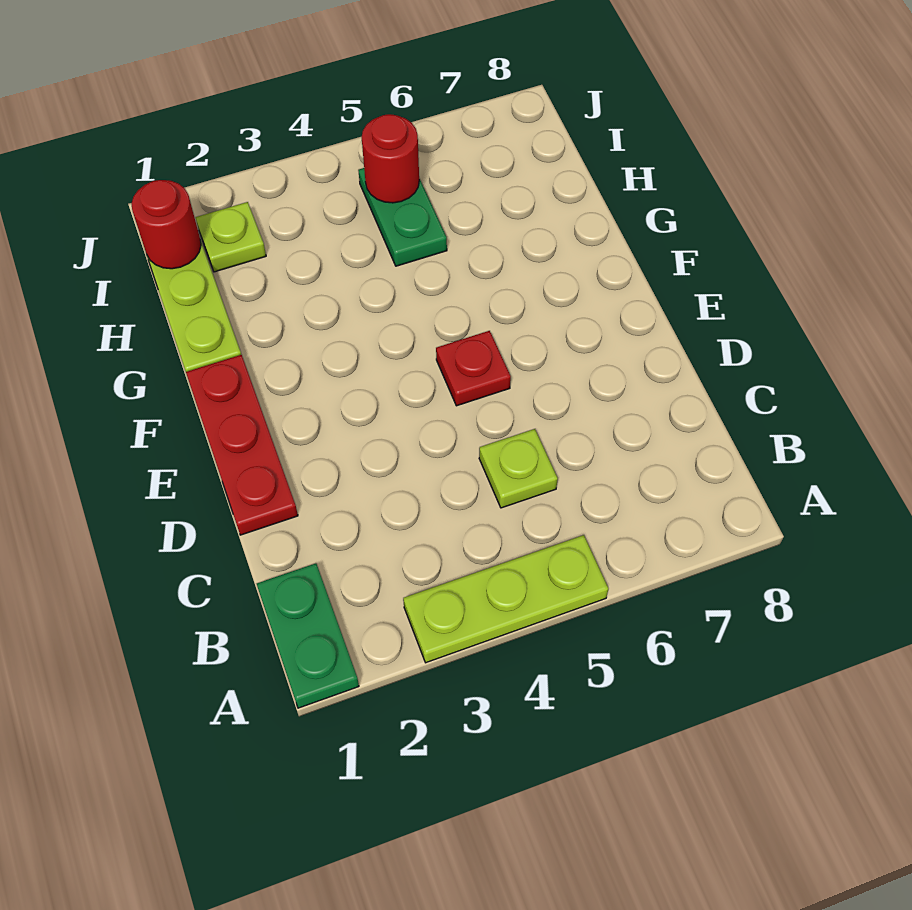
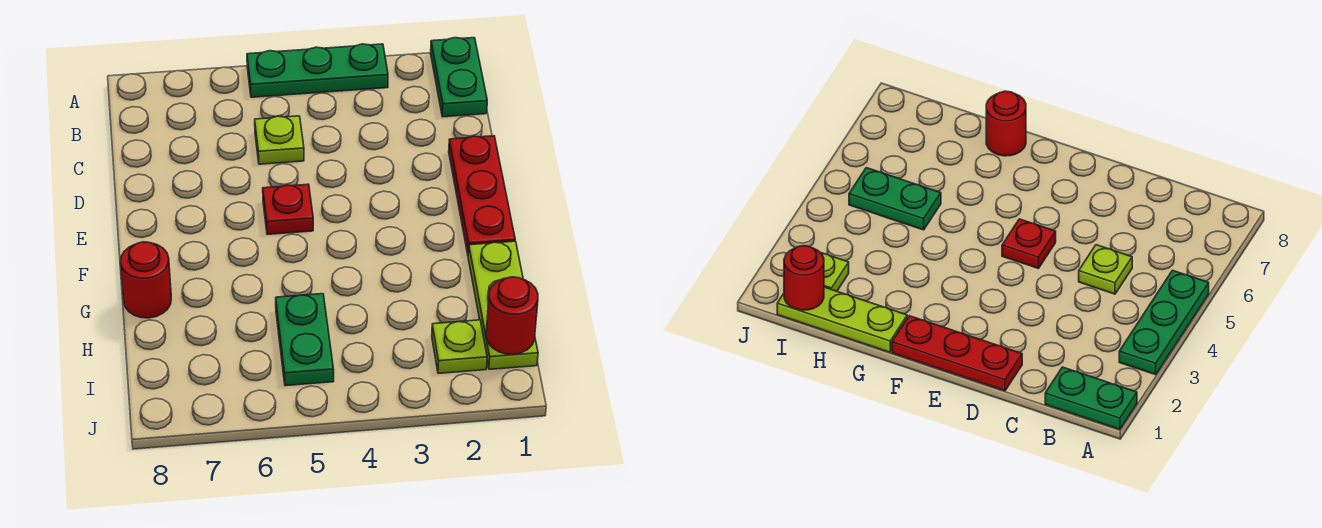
lime plate A3:A5 level 1 -> green plate A3:A5 level 1
red round brick I5 level 2 -> red round brick G8 level 1

